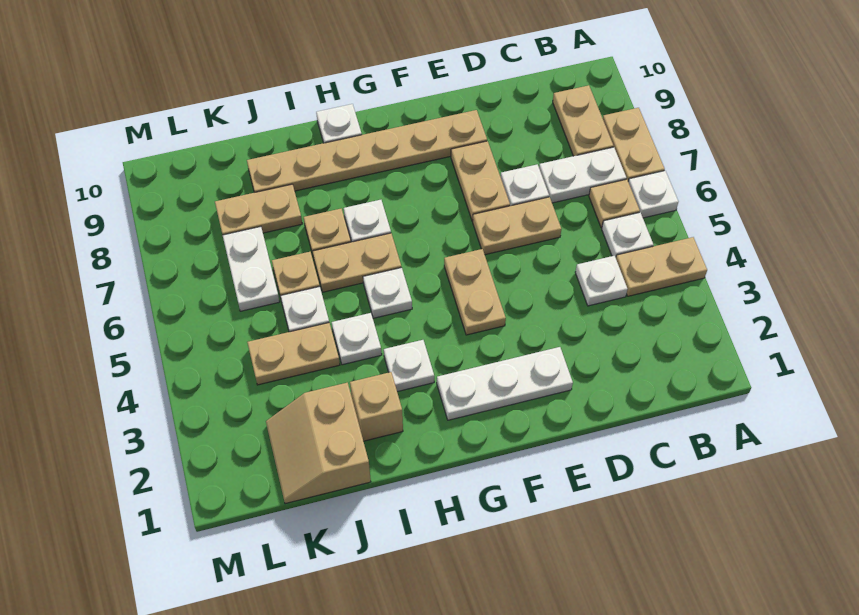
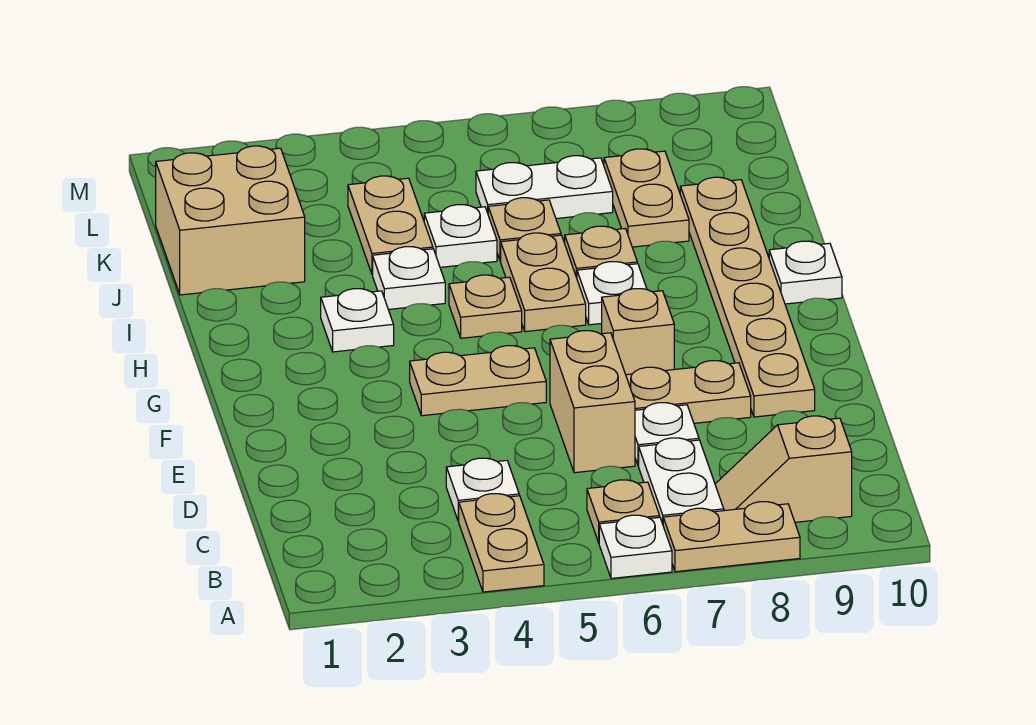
white plate B5 level 1 -> none
tan plate B8:B9 level 1 -> tan slope B8:B9 level 1 top 9
tan plate D6:E6 level 1 -> tan brick D6:E6 level 1
white plate E2:G2 level 1 -> none
white plate H5 level 1 -> tan plate H5 level 1
tan brick I2 level 1 -> tan brick F7 level 1
tan slope J1:K2 level 1 top J -> tan brick J1:K2 level 1

